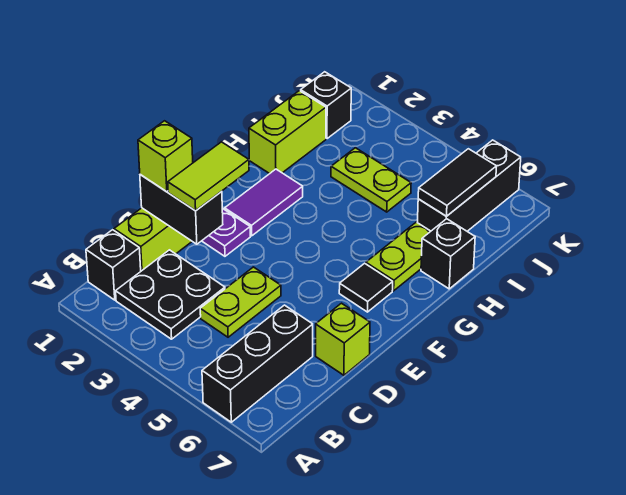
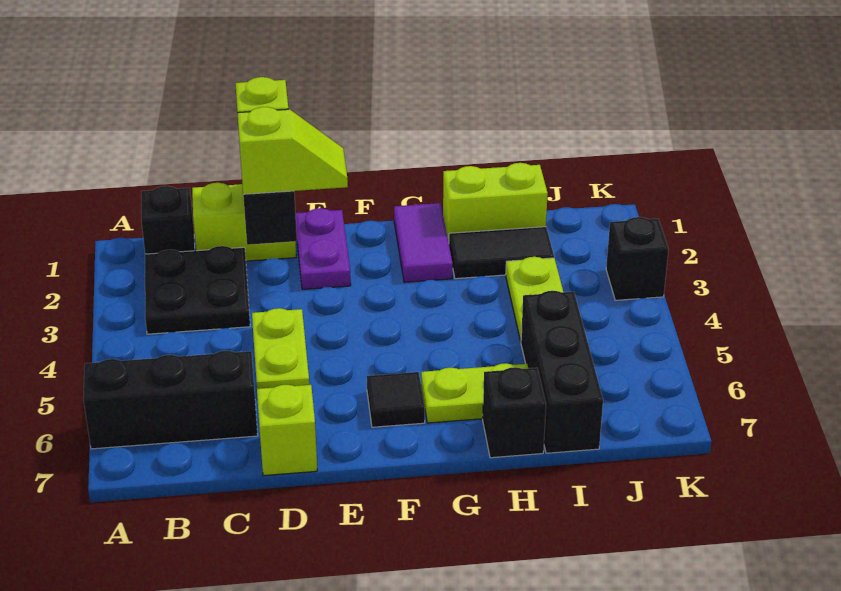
lime plate C4:D4 level 1 -> lime plate D4:D5 level 1
lime tile D2:E2 level 3 -> lime slope D2:E2 level 3 top D
purple tile F2:G2 level 1 -> purple tile G1:G2 level 1
black brick I6:K6 level 1 -> black brick I5:I7 level 1
black tile I6:J6 level 2 -> black tile H2:I2 level 1
black brick J1 level 1 -> black brick K3 level 1

